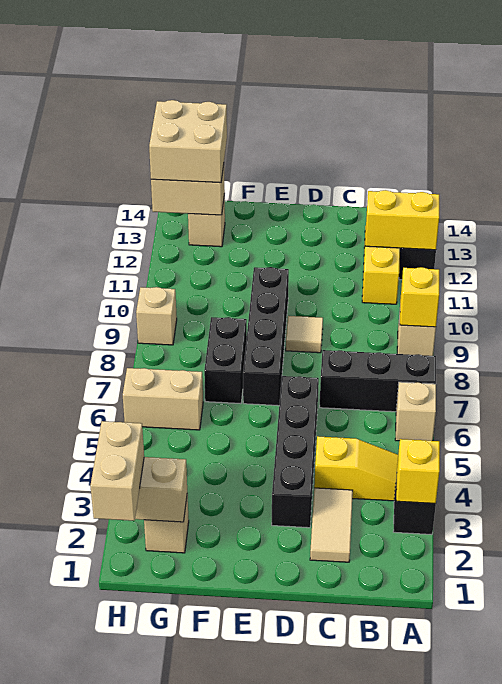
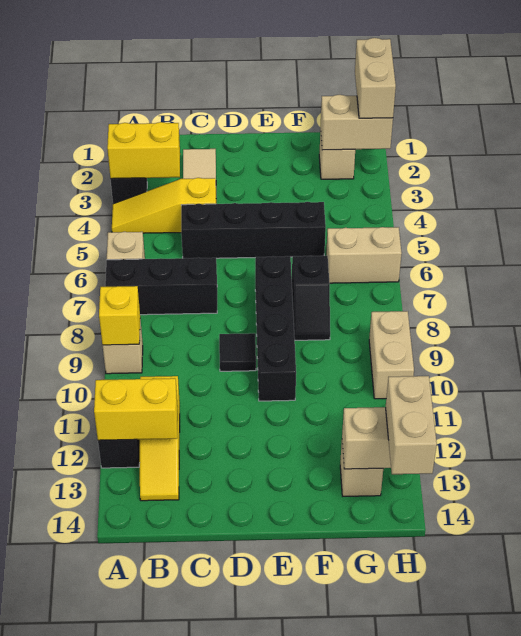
yellow brick A3 level 2 -> yellow brick A3:B3 level 2
black brick D3:D6 level 1 -> black brick C5:F5 level 1
tan tile D9 level 1 -> black tile D9 level 1
black brick F7:F8 level 1 -> black slope F7:F8 level 1 top 7
tan brick G13:H14 level 3 -> tan brick H13:H14 level 3
tan brick H9 level 1 -> tan brick H9:H10 level 1

